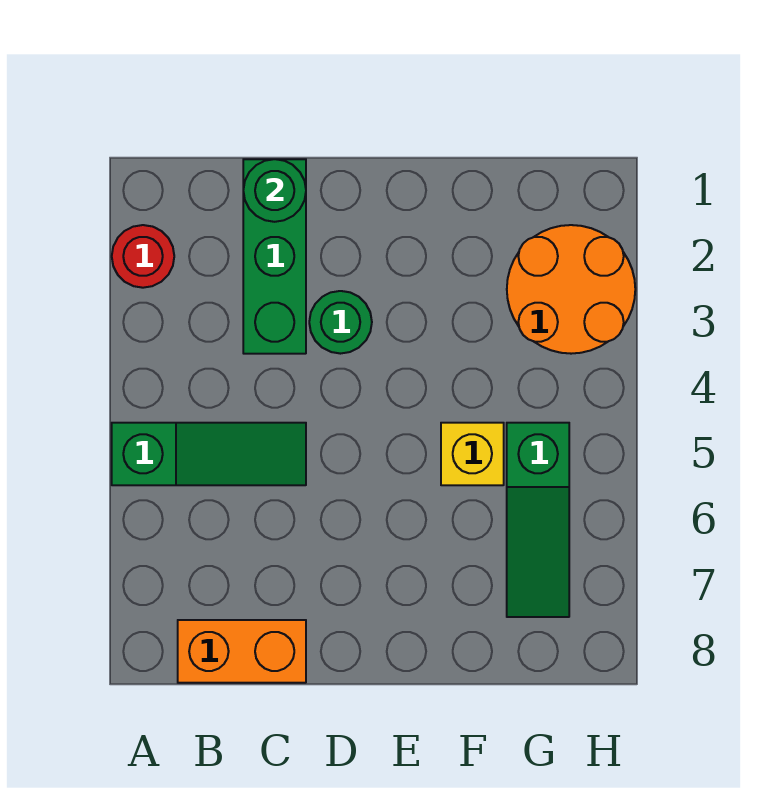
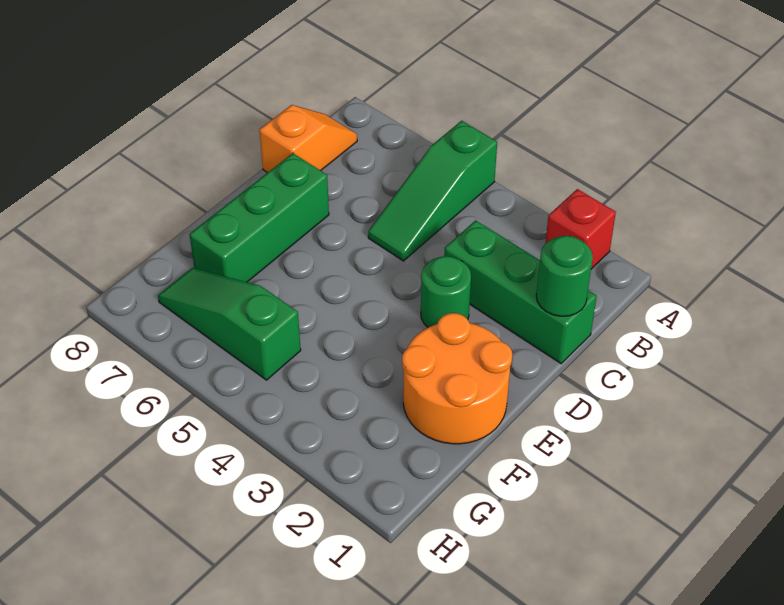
red round brick A2 level 1 -> red brick A2 level 1
orange brick B8:C8 level 1 -> orange slope B8:C8 level 1 top C
none -> green brick D7:F7 level 1
yellow brick F5 level 1 -> none
orange round brick G2:H3 level 1 -> orange round brick E1:F2 level 1

